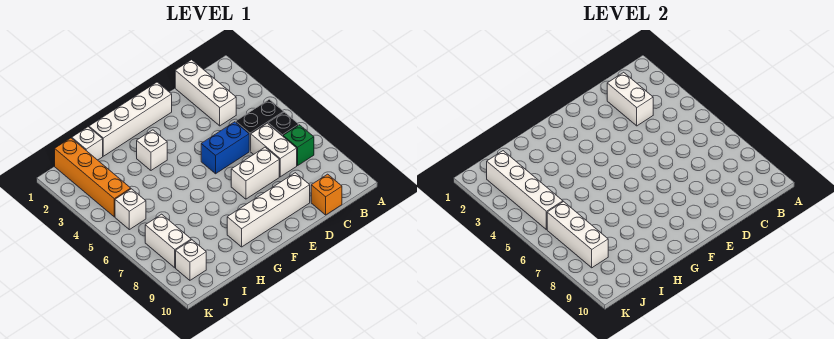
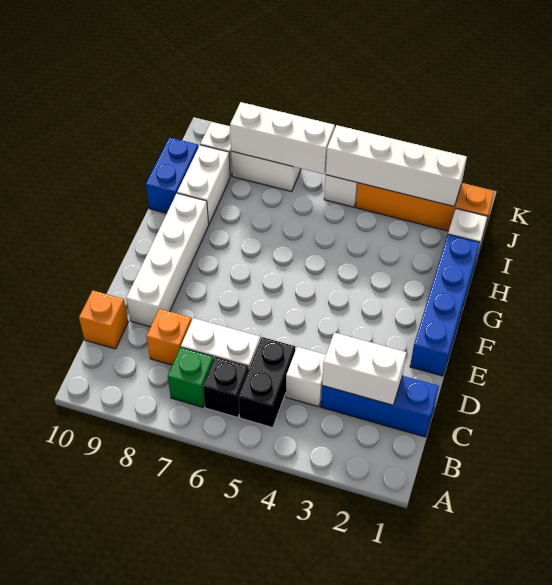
white brick C1:C3 level 1 -> blue brick C1:C3 level 1
none -> orange brick C8 level 1
blue brick D5:E5 level 1 -> blue brick H10:I10 level 1
white brick D7:E7 level 1 -> white brick H9:I9 level 1
white brick E1:H1 level 1 -> blue brick E1:H1 level 1
white brick G3 level 1 -> white brick C4 level 1

